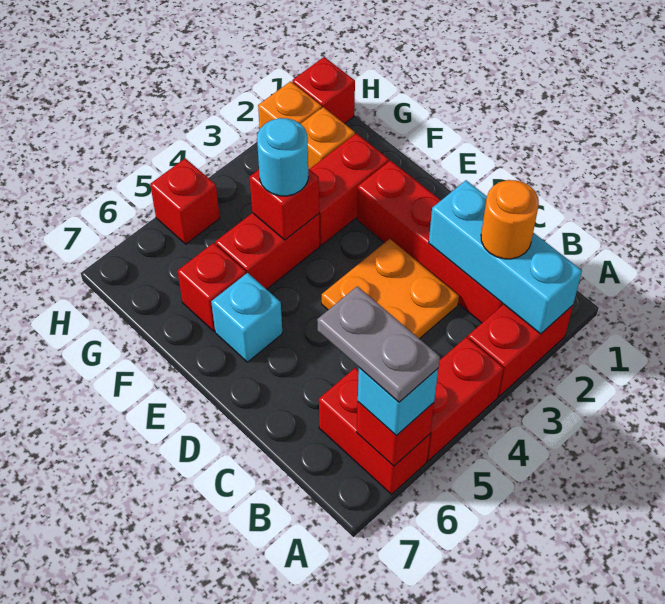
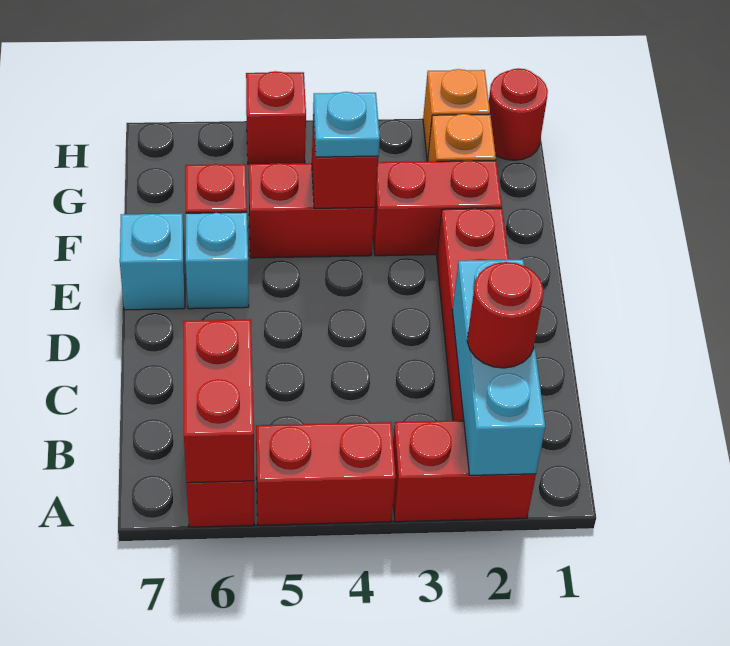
red brick A6 level 2 -> red brick A6:B6 level 2
cyan brick A6 level 3 -> cyan brick E7 level 1
grey plate A6:B6 level 4 -> none
orange round brick B2 level 3 -> red round brick B2 level 3
orange plate C3:D4 level 1 -> none
cyan round brick F4 level 3 -> cyan plate F4 level 3
red brick H1 level 1 -> red round brick H1 level 1

